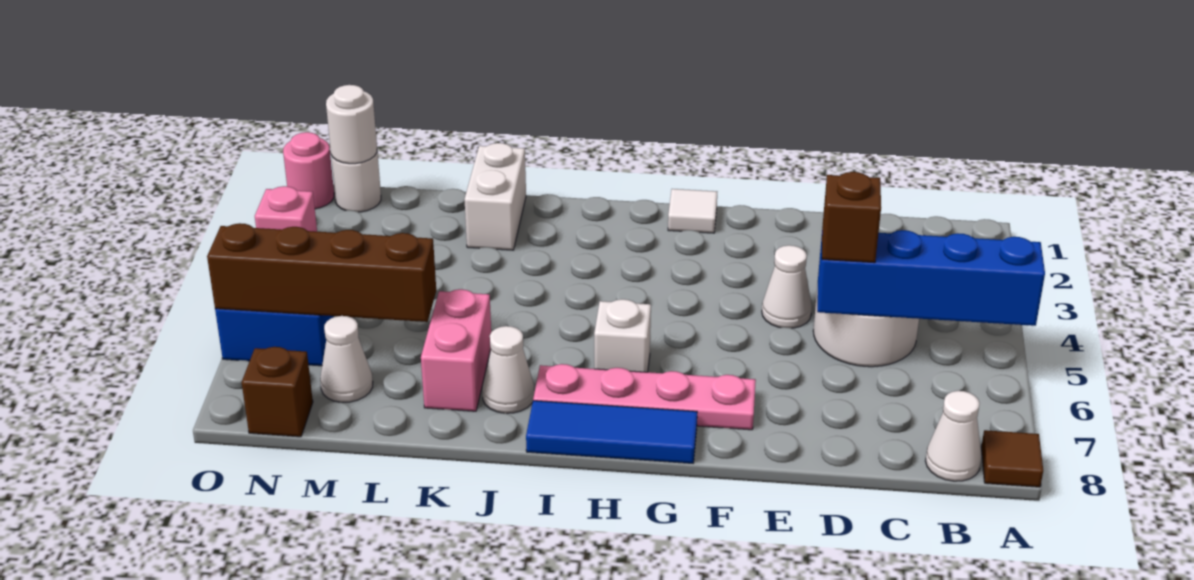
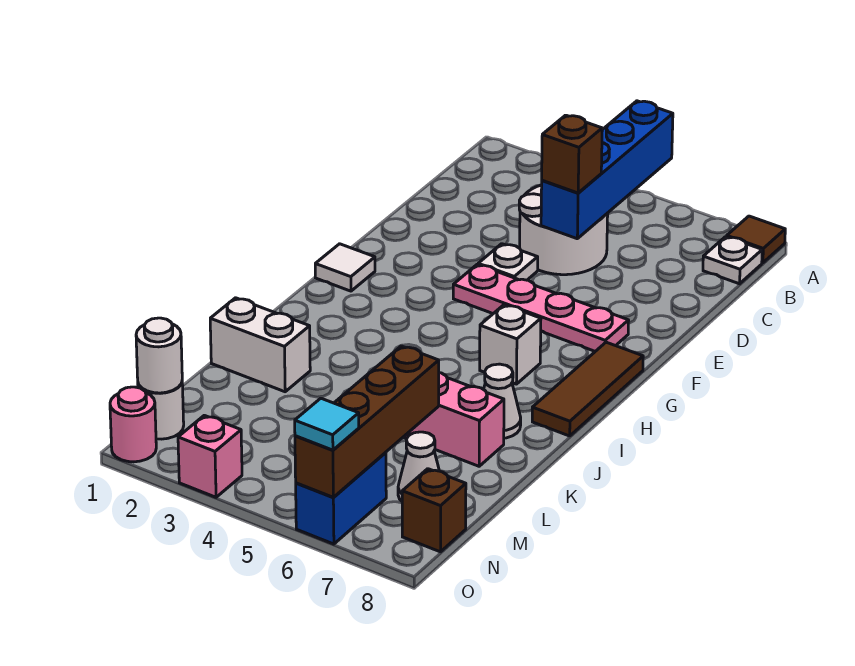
white cone B8 level 1 -> white plate B8 level 1
white cone E4 level 1 -> white plate E4 level 1
pink plate F7:I7 level 1 -> pink plate F4:F7 level 1
blue tile G8:I8 level 1 -> brown tile G8:I8 level 1
none -> cyan tile O6 level 3

